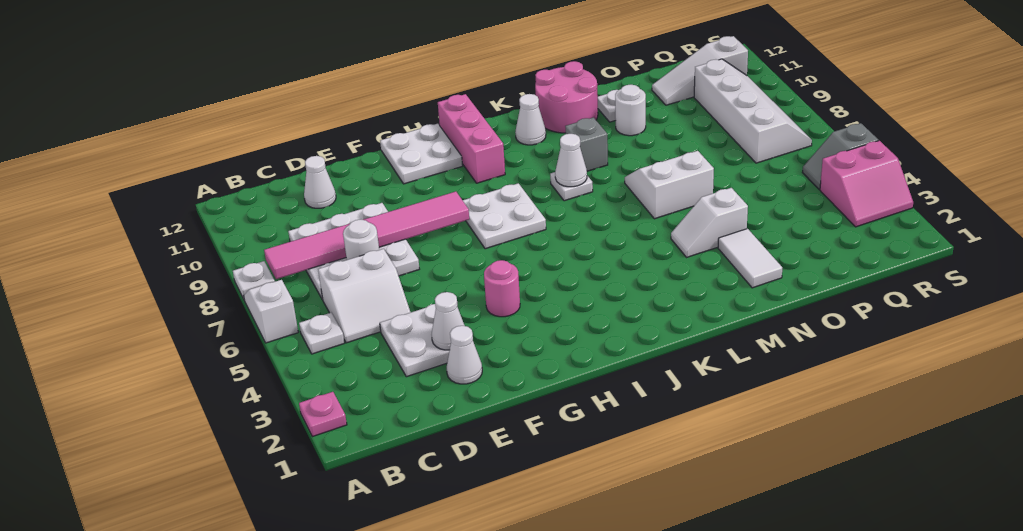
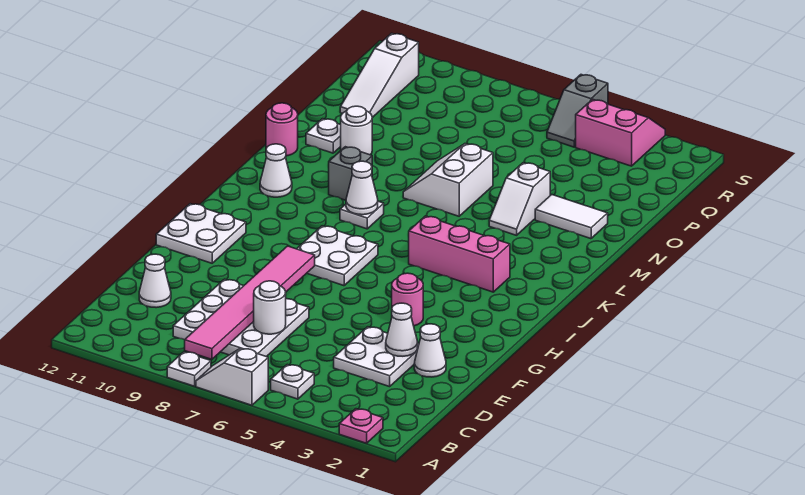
white slope C5:D6 level 1 top 6 -> none
pink brick I10:I12 level 1 -> pink brick J3:J5 level 1
pink round brick L11:M12 level 1 -> pink round brick M12 level 1
white slope Q7:R10 level 1 top Q -> none
pink slope R3:S4 level 1 top 4 -> pink slope R3:S4 level 1 top R

